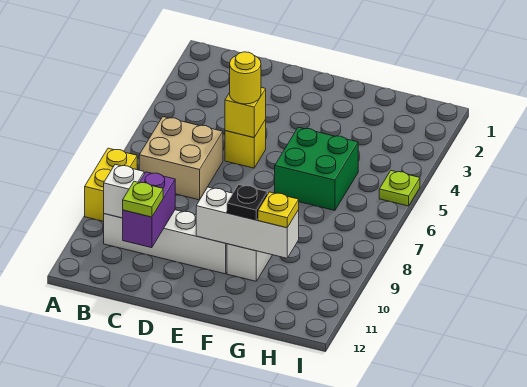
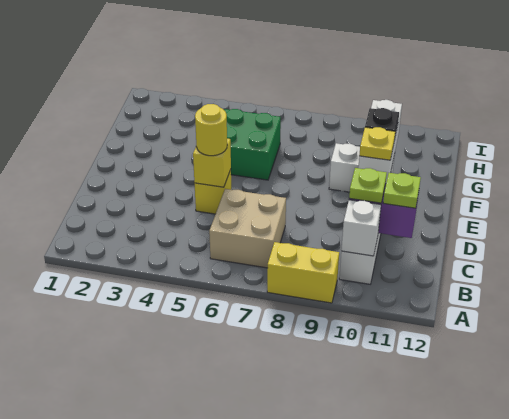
yellow plate G10 level 3 -> yellow plate E10 level 3
lime plate I5 level 1 -> lime plate C10 level 3

